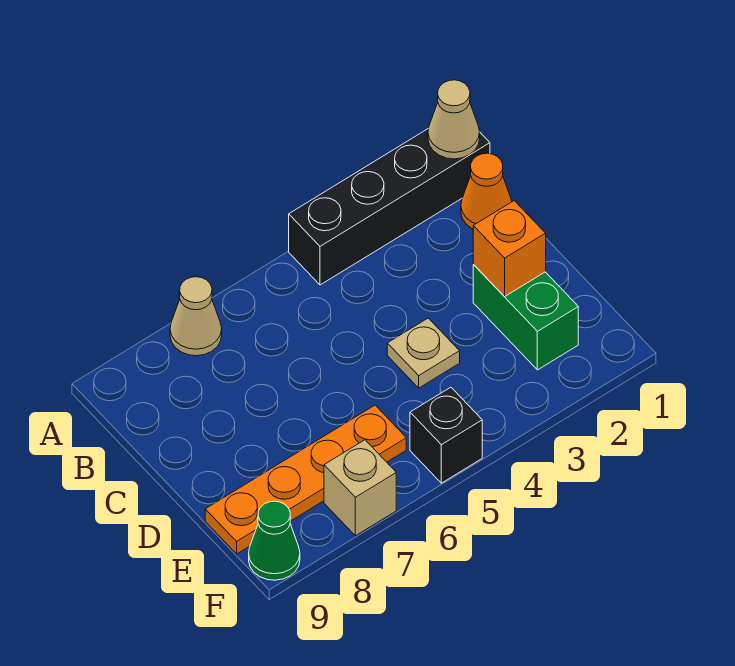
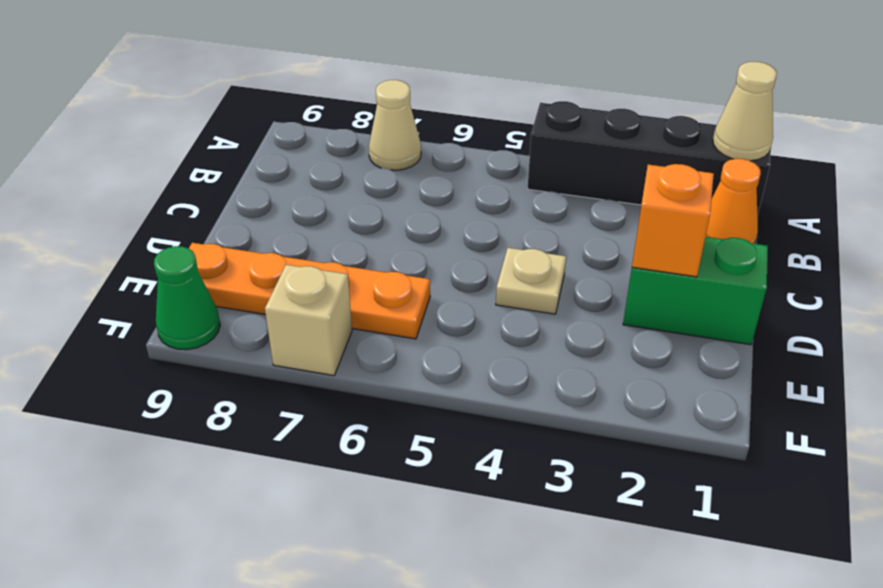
green brick D2:E2 level 1 -> green brick D1:D2 level 1
black brick F5 level 1 -> none

